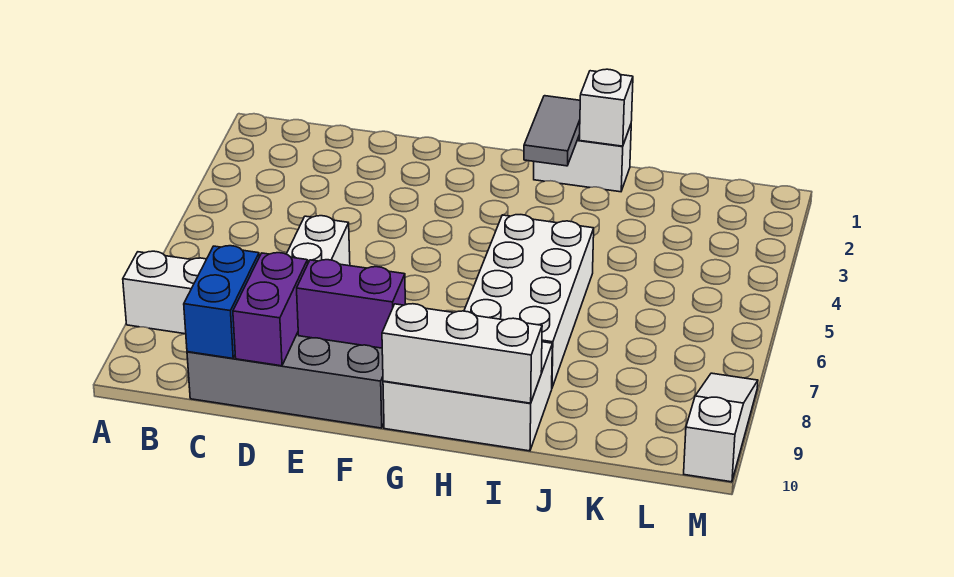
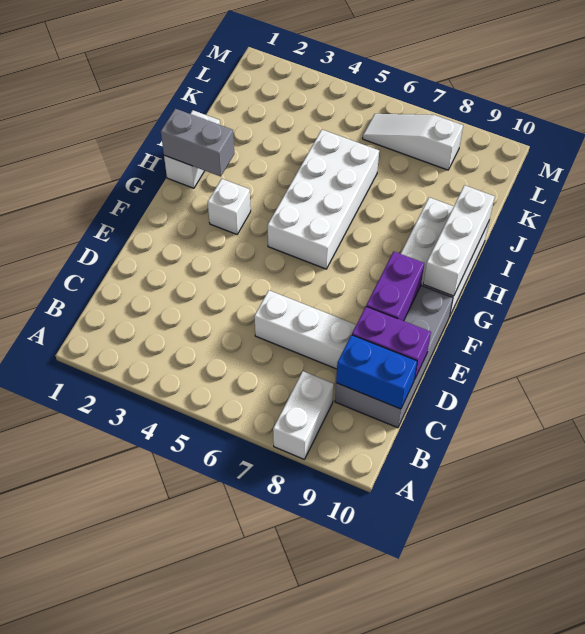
grey tile H1:H2 level 2 -> grey brick H1:H2 level 2
white brick H5:I8 level 1 -> white brick G5:J6 level 1
white brick I1 level 2 -> white brick G3 level 1
white slope M8:M10 level 1 top 10 -> white slope L6:L8 level 1 top 8

